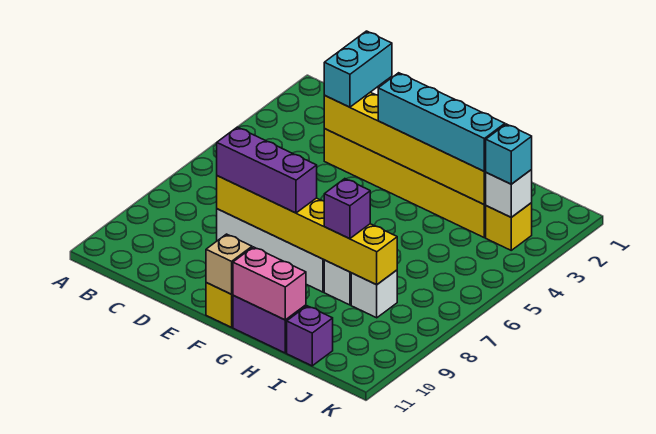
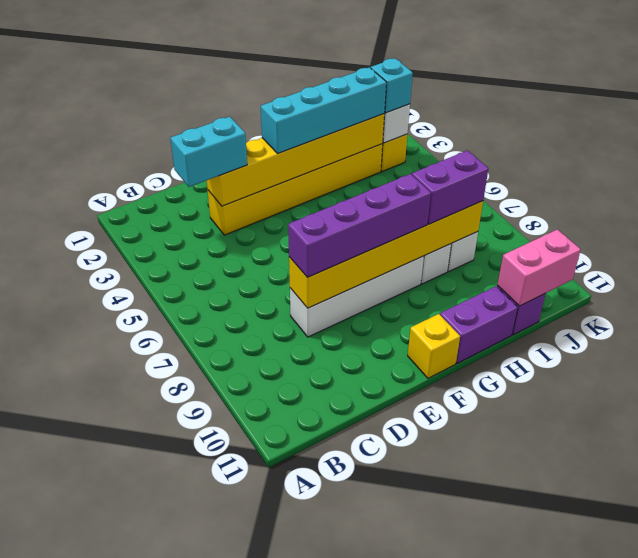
cyan brick D2:D3 level 3 -> cyan brick C3:D3 level 3
purple brick D8:F8 level 3 -> purple brick D8:G8 level 3
tan brick F11 level 2 -> none
pink brick G11:H11 level 2 -> pink brick I11:J11 level 2
purple brick H8 level 3 -> purple brick H8:I8 level 3

